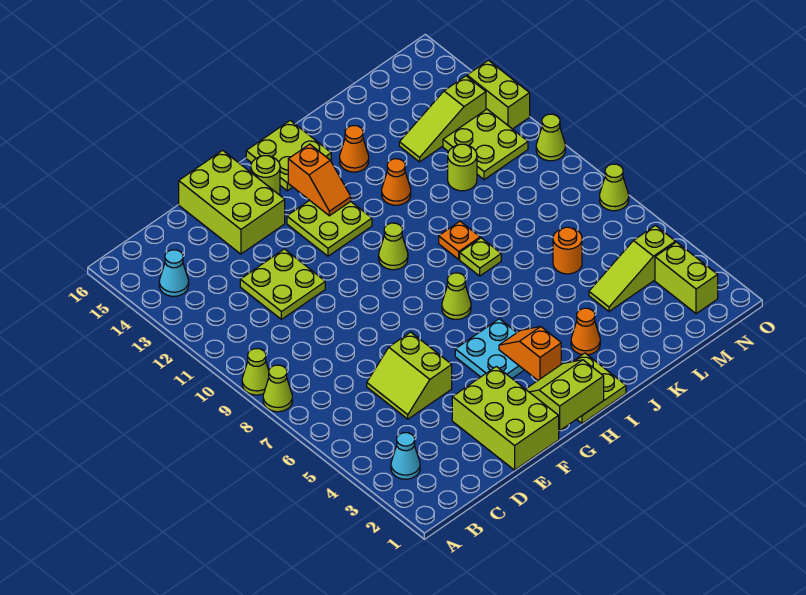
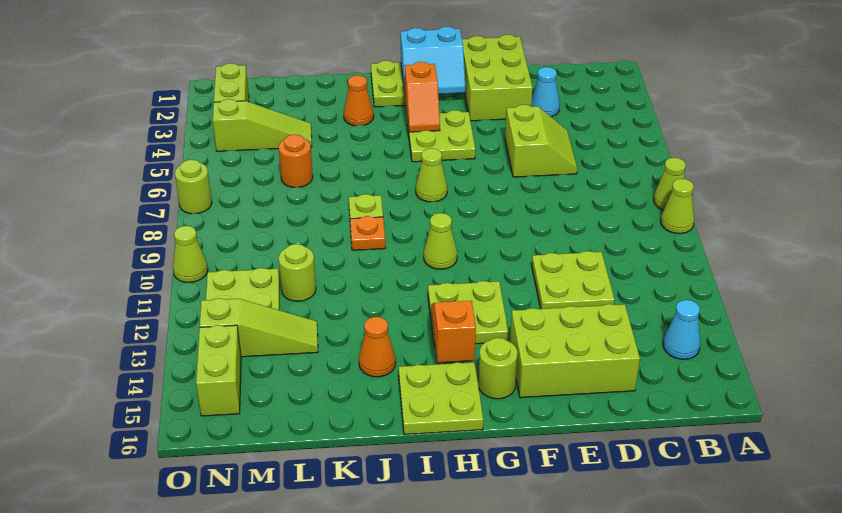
cyan cone B3 level 1 -> cyan cone D3 level 1
lime brick E14:F16 level 1 -> lime brick D14:F15 level 1
lime slope G1:H2 level 2 top 1 -> cyan slope G1:H2 level 2 top 1
cyan plate G4:H5 level 1 -> lime plate G4:H5 level 1
orange cone J12 level 1 -> none
lime cone O7 level 1 -> lime round brick O7 level 1
lime brick O12:O13 level 1 -> lime brick N14:N15 level 1

